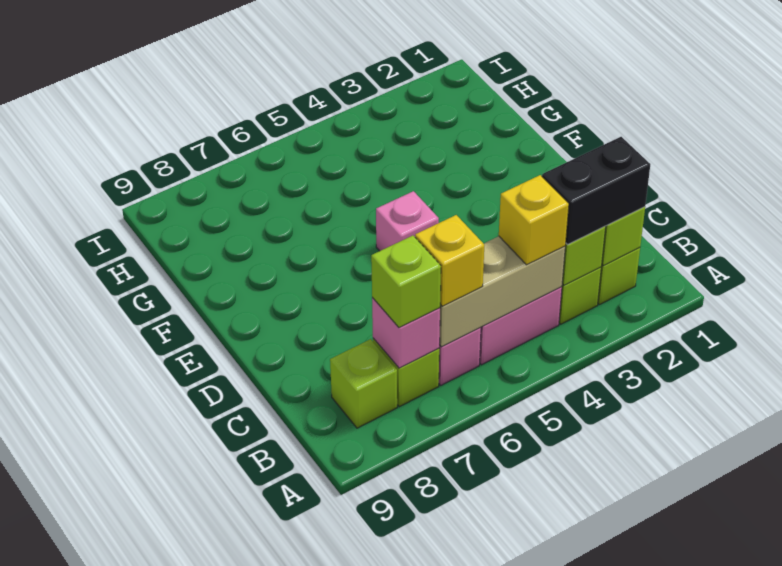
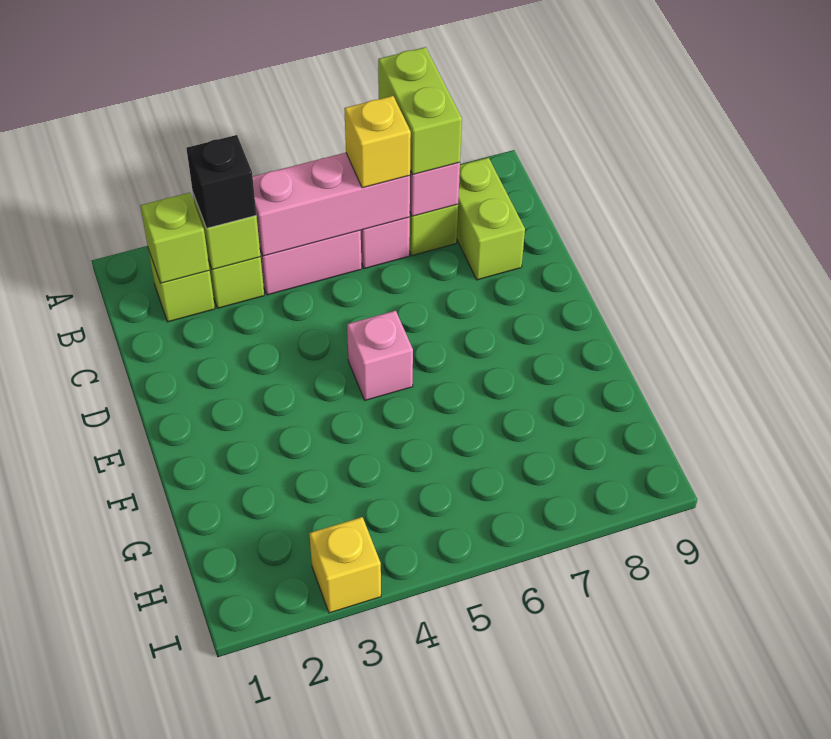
black brick B2:B3 level 3 -> black brick B3 level 3
tan brick B4:B6 level 2 -> pink brick B4:B6 level 2
yellow brick B4 level 3 -> yellow brick I3 level 1
lime brick B7 level 3 -> lime brick A7:B7 level 3
lime brick B8 level 1 -> lime brick B8:C8 level 1

